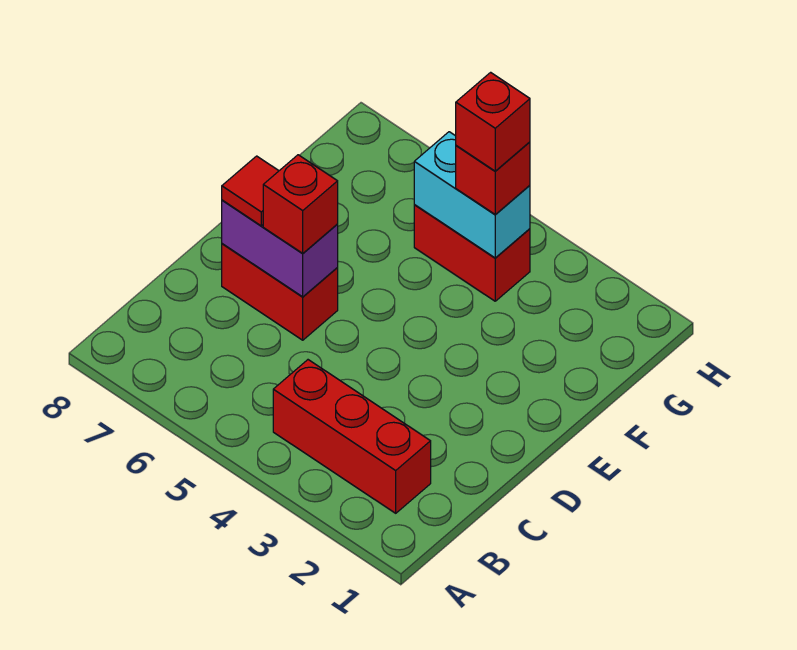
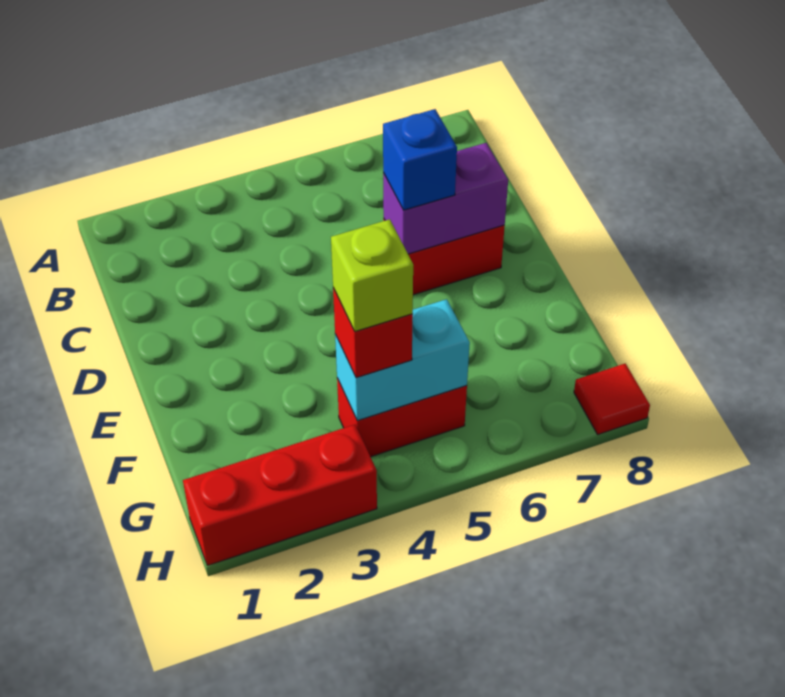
red brick B2:B4 level 1 -> red brick H1:H3 level 1
red brick D6 level 3 -> blue brick D6 level 3
red tile D7 level 3 -> red tile H8 level 1
red brick G4 level 4 -> lime brick G4 level 4

